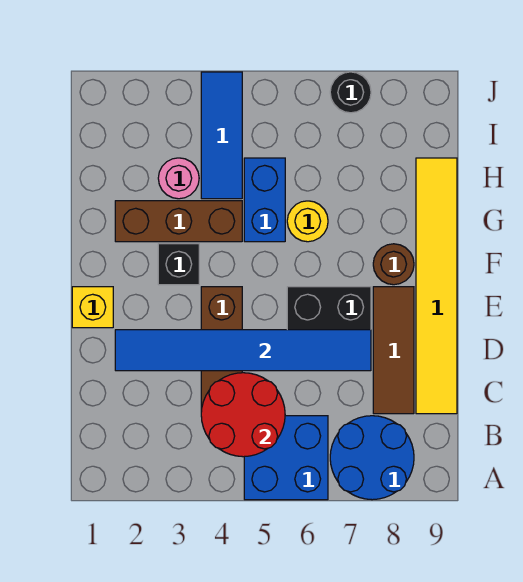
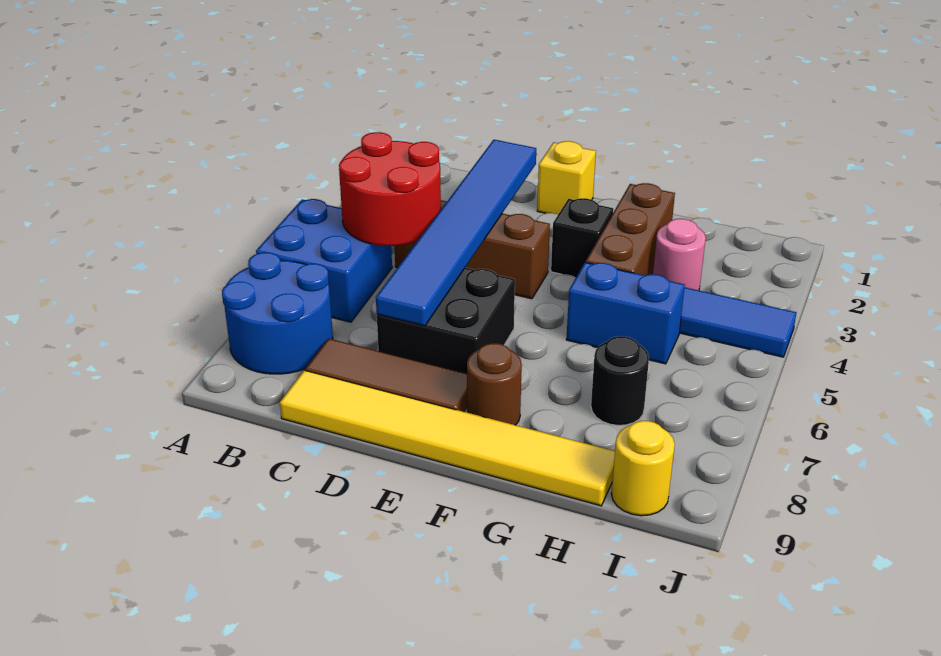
yellow round brick G6 level 1 -> yellow round brick I9 level 1
black round brick J7 level 1 -> black round brick H7 level 1

